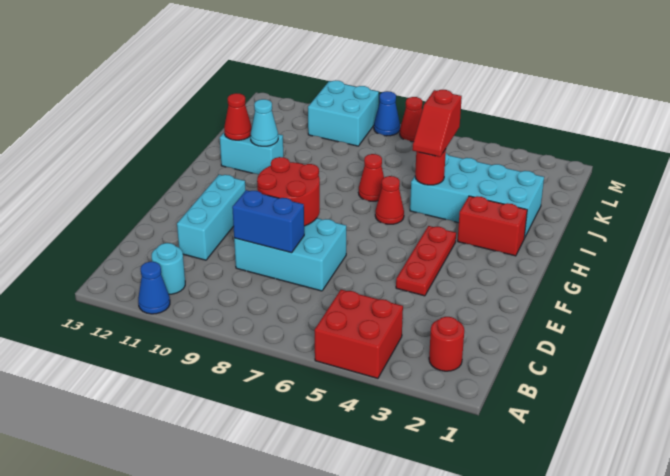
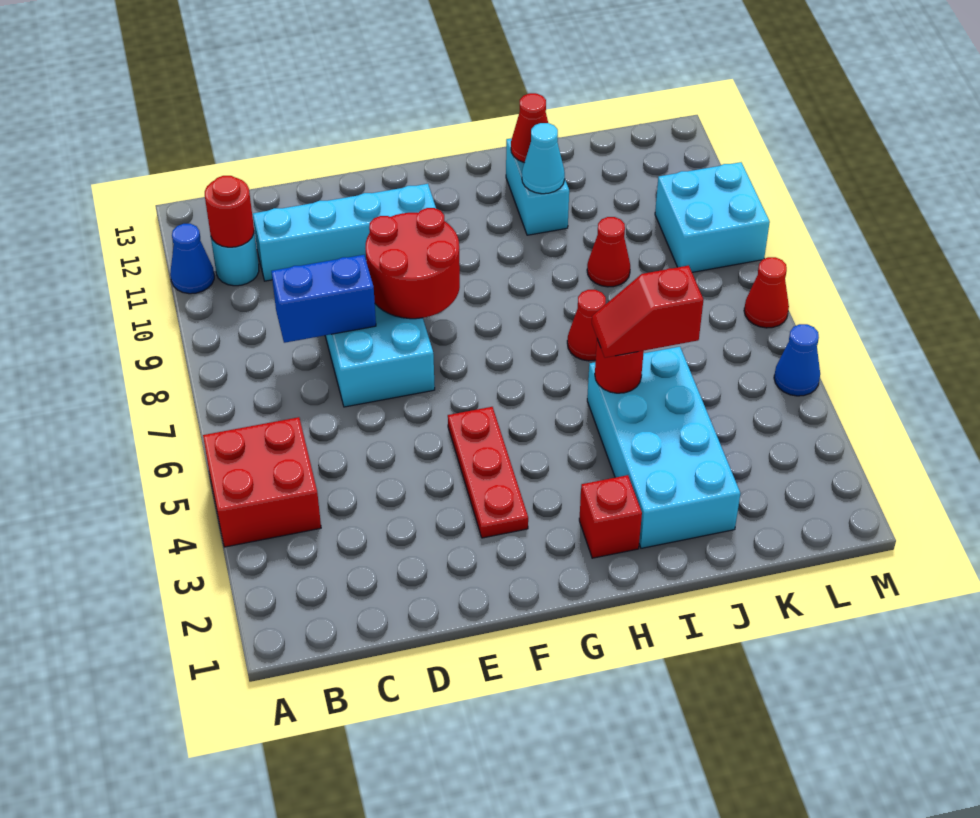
red round brick B2 level 1 -> red round brick B11 level 2
blue brick D8:D9 level 2 -> blue brick C8:D8 level 2
cyan brick D11:F11 level 1 -> cyan brick C11:F11 level 1
red plate E4:G4 level 1 -> red plate F3:F5 level 1
red brick H2:H3 level 1 -> red brick H2 level 1
red cone H6 level 1 -> red cone J9 level 1
blue cone M8 level 1 -> blue cone M5 level 1

